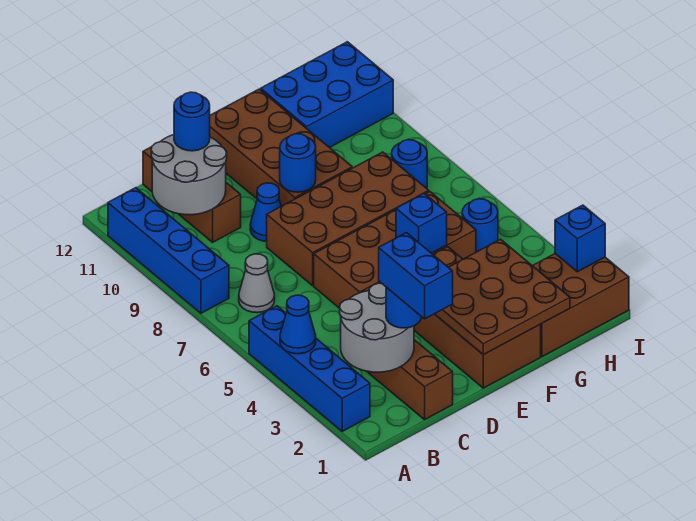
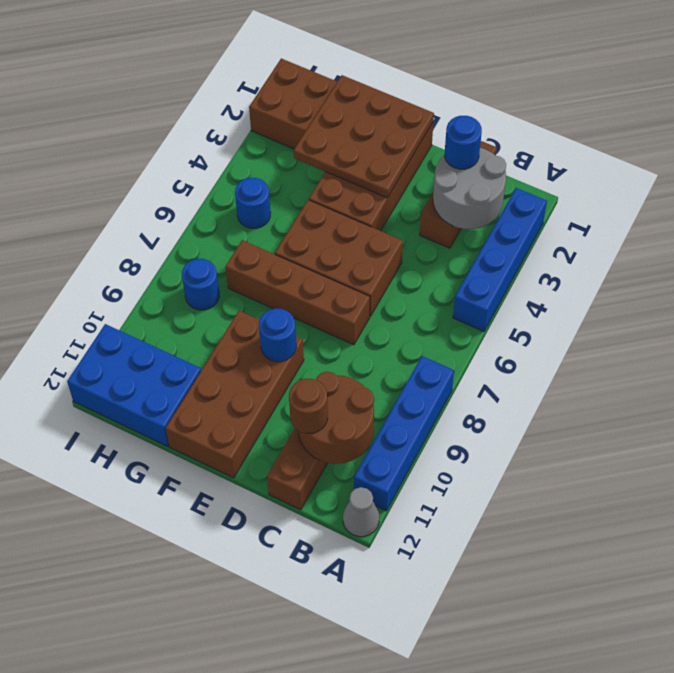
blue cone A4 level 2 -> none
grey cone B7 level 1 -> grey cone A12 level 1
grey round brick B10:C11 level 2 -> brown round brick B10:C11 level 2
blue brick C1:C2 level 4 -> none
blue round brick C11 level 3 -> brown round brick C11 level 3
brown brick D5:G6 level 1 -> brown brick D5:F6 level 1
brown brick D7:G8 level 1 -> brown brick D7:G7 level 1
blue cone D9 level 1 -> none
blue brick F5 level 2 -> none
blue brick I2 level 2 -> none

